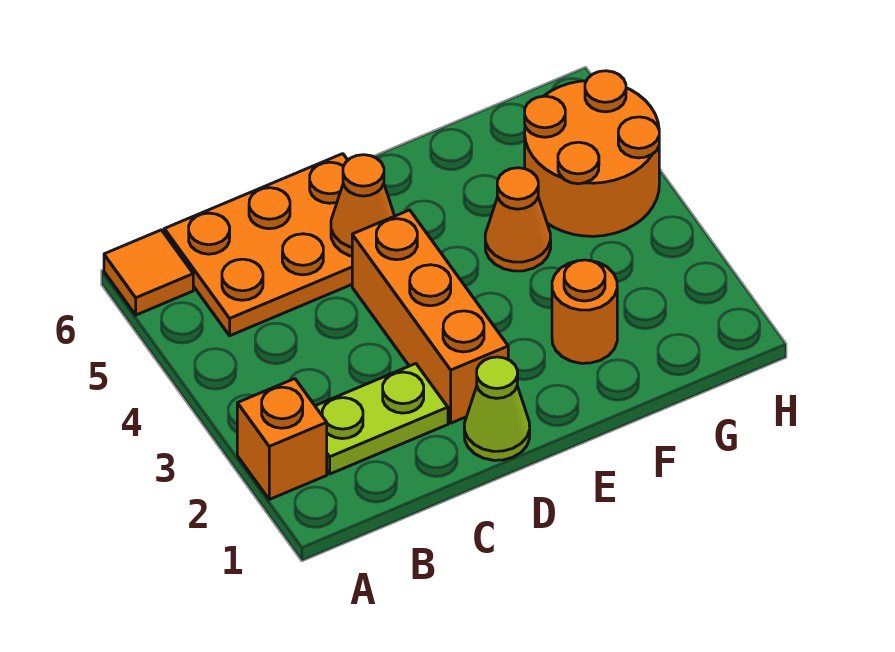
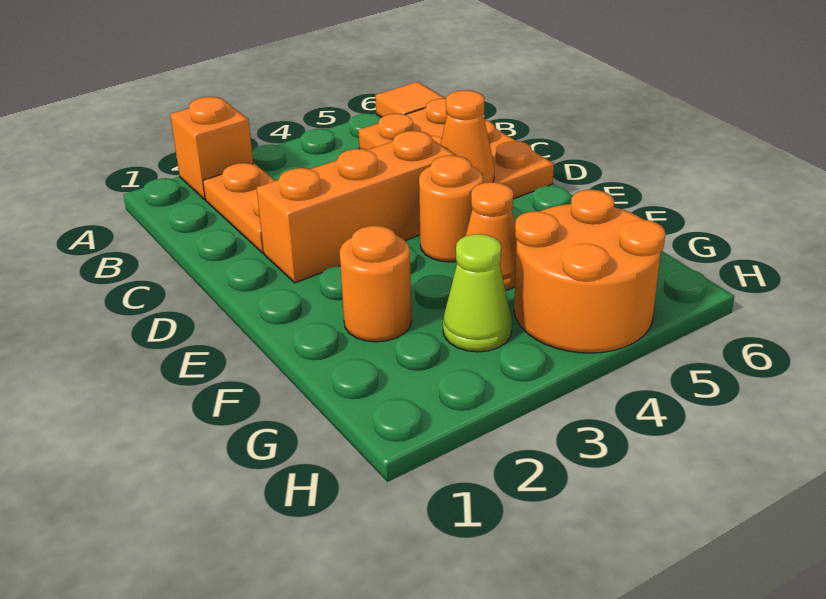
lime plate B2:C2 level 1 -> orange plate B2:C2 level 1
lime cone D1 level 1 -> lime cone G3 level 1
none -> orange round brick E4 level 1

